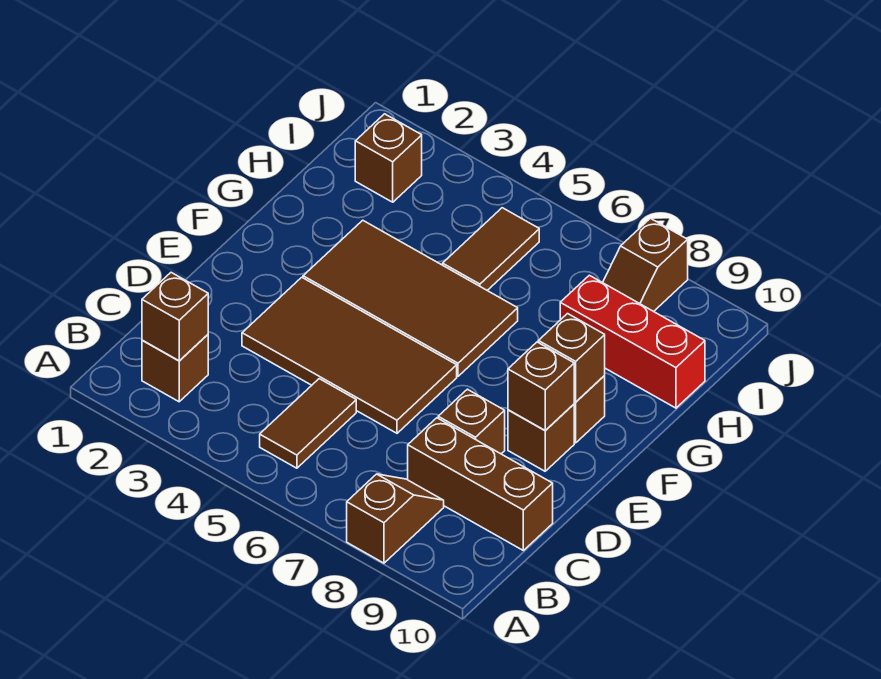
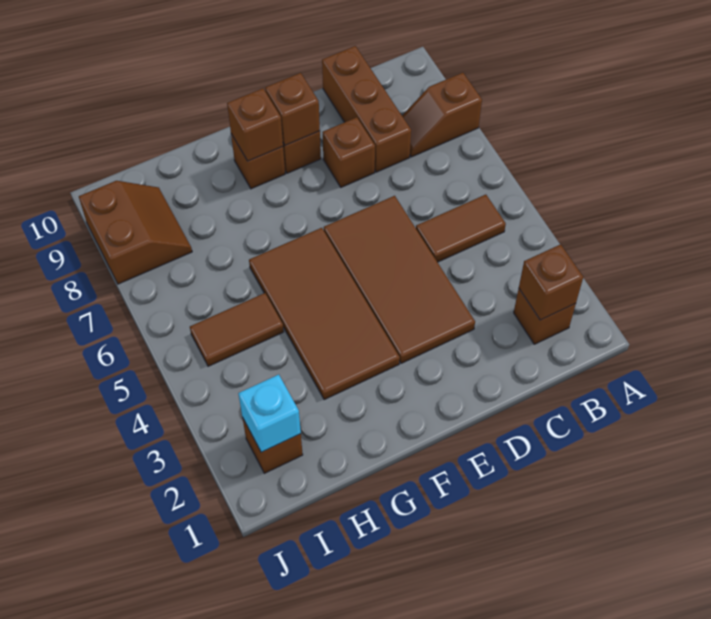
red brick H8:H10 level 1 -> none
none -> cyan brick I2 level 2
brown slope I8:J8 level 1 top J -> brown slope I8:J9 level 1 top J

